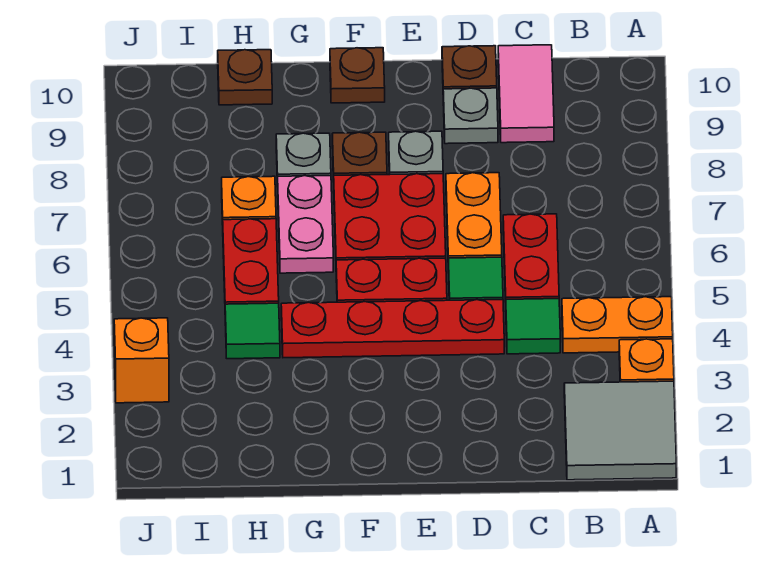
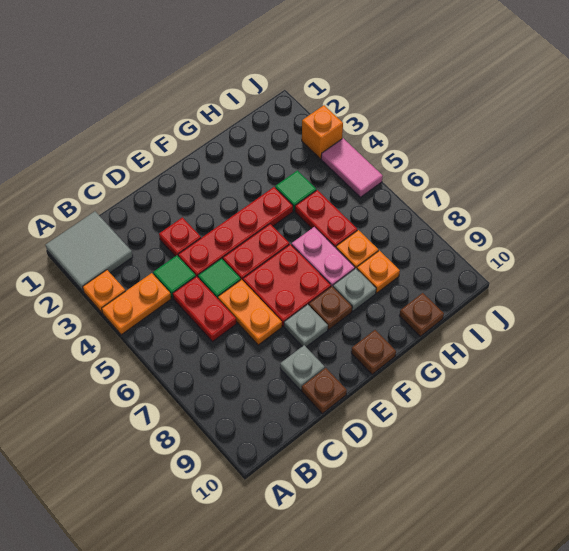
pink tile C9:C10 level 1 -> pink tile J4:J5 level 1
none -> red plate D3 level 1
none -> orange plate H8 level 1

